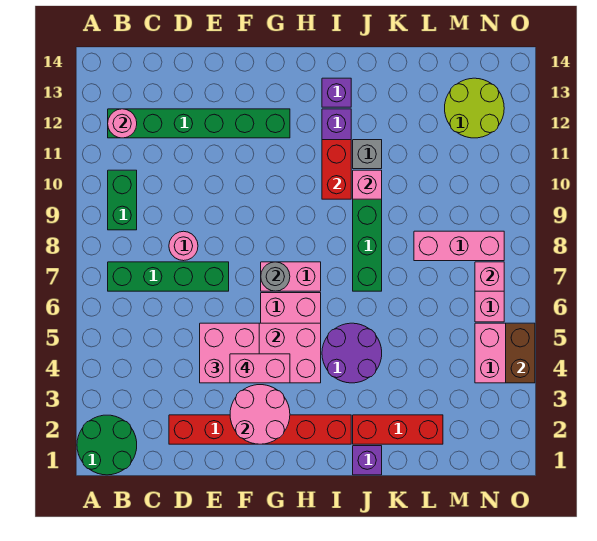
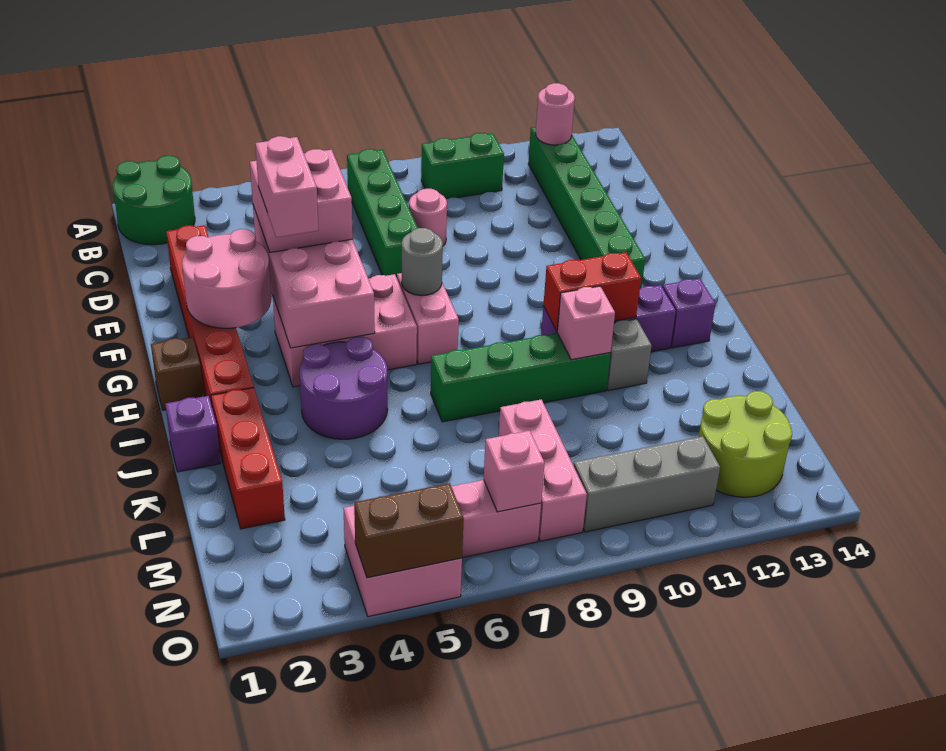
none -> brown brick H1 level 1
none -> grey brick N9:N11 level 1

